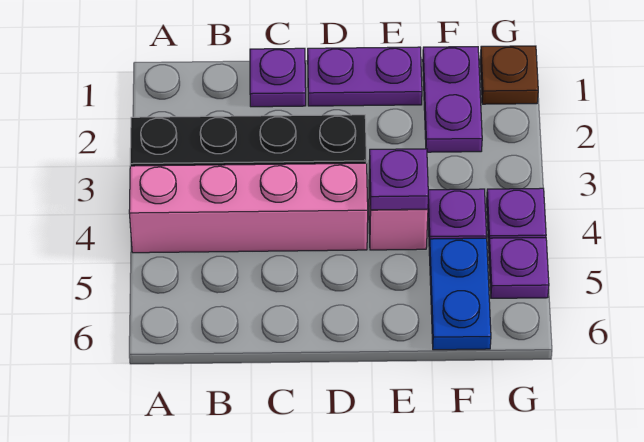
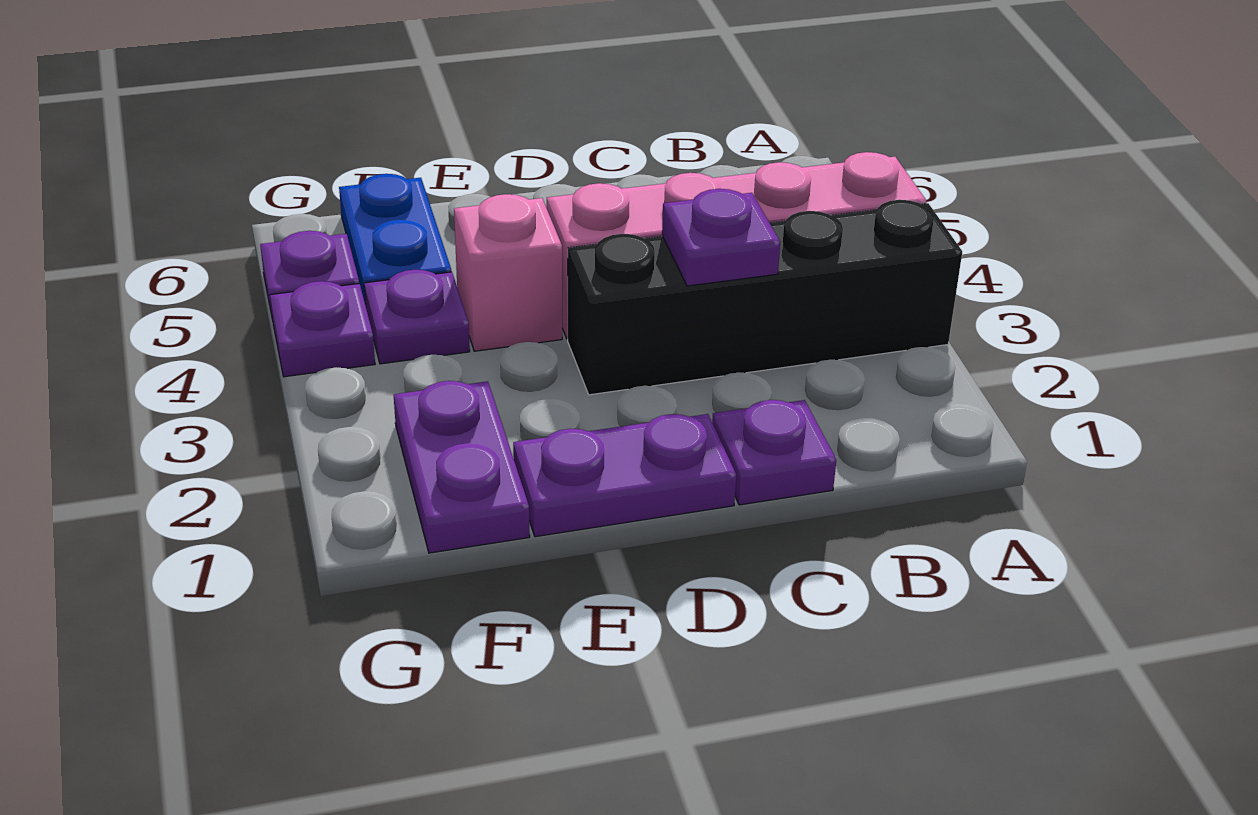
purple plate E4 level 2 -> purple plate C3 level 2
brown plate G1 level 1 -> none

